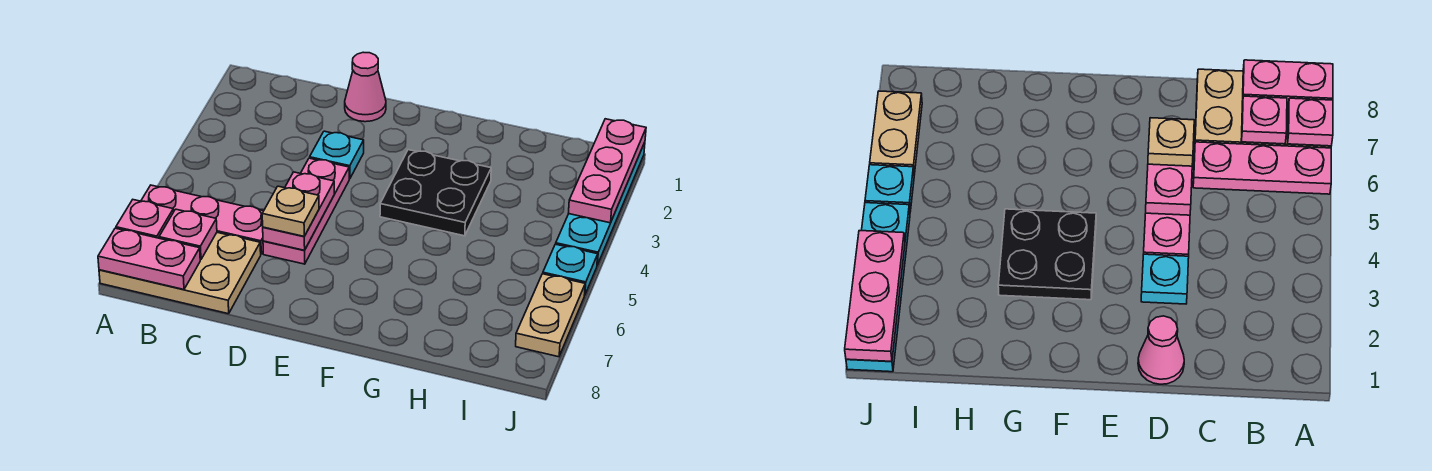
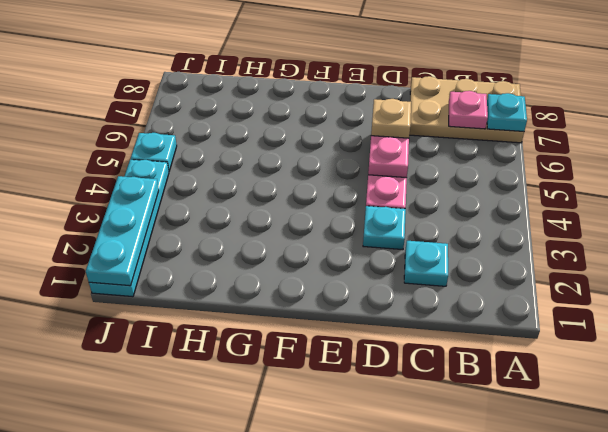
pink plate A6:C6 level 1 -> none
pink plate A7 level 2 -> cyan plate A7 level 2
pink plate A8:B8 level 2 -> none
none -> cyan plate C2 level 1
pink cone D1 level 1 -> none
black plate F3:G4 level 1 -> none
pink plate J1:J3 level 2 -> cyan plate J1:J3 level 2
tan plate J6:J7 level 1 -> none

